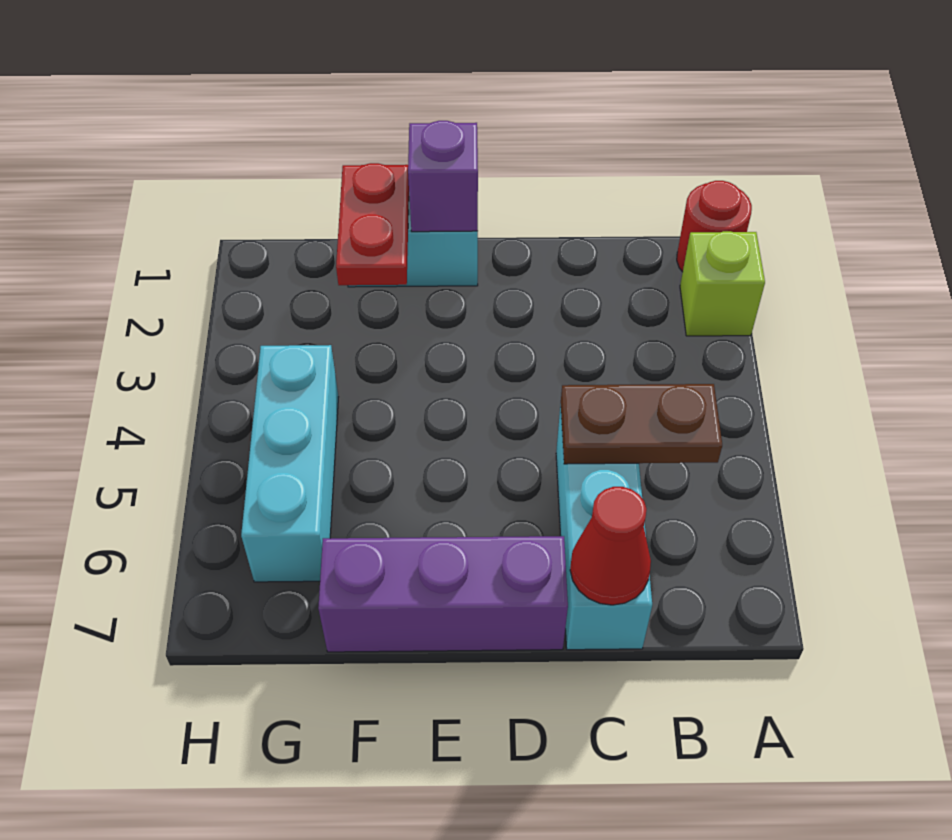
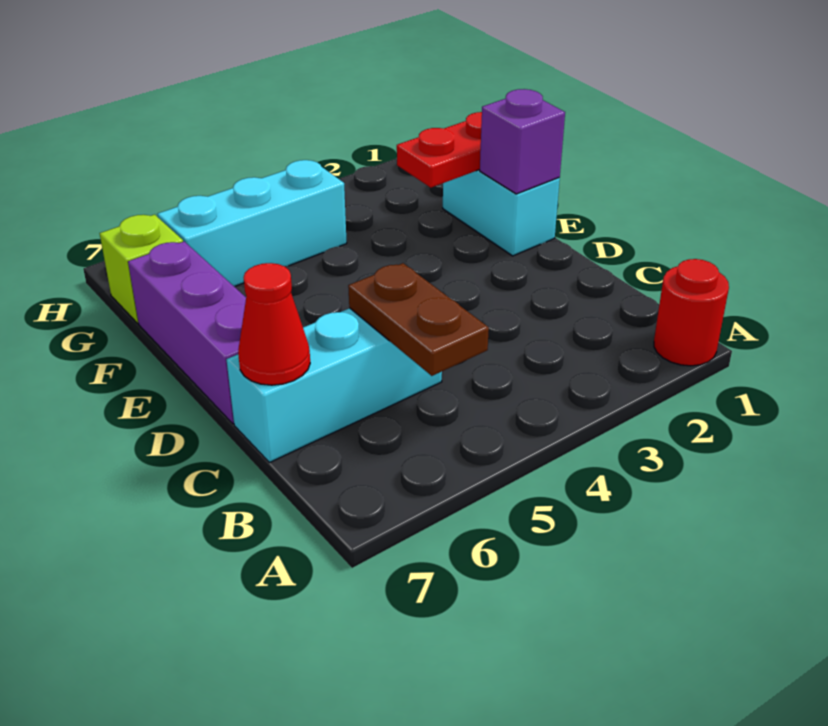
lime brick A2 level 1 -> lime brick G7 level 1

